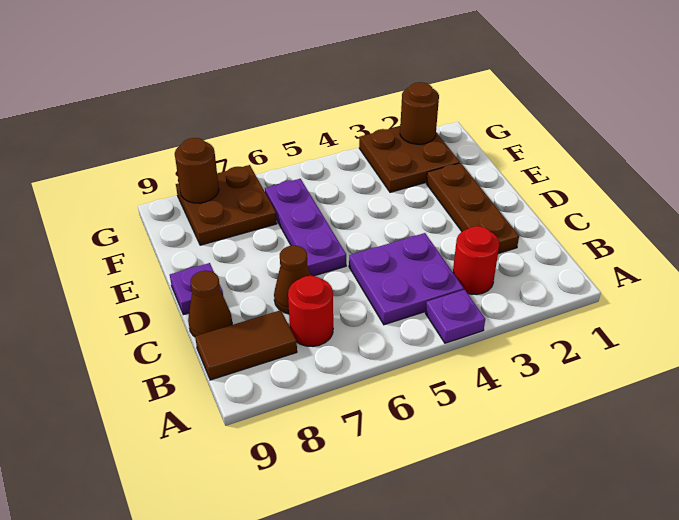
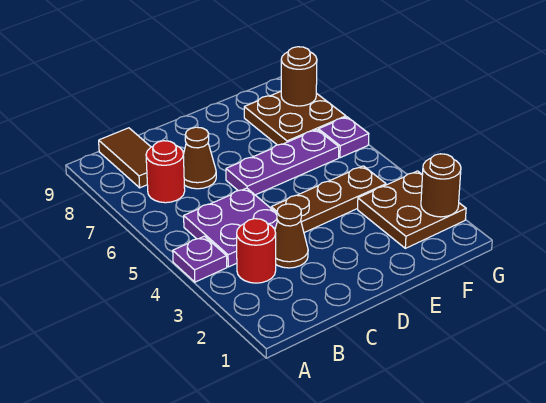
brown plate C2:E2 level 1 -> brown plate D4:F4 level 1
brown cone C9 level 1 -> brown cone C3 level 1
purple plate D9 level 1 -> purple plate G6 level 1

